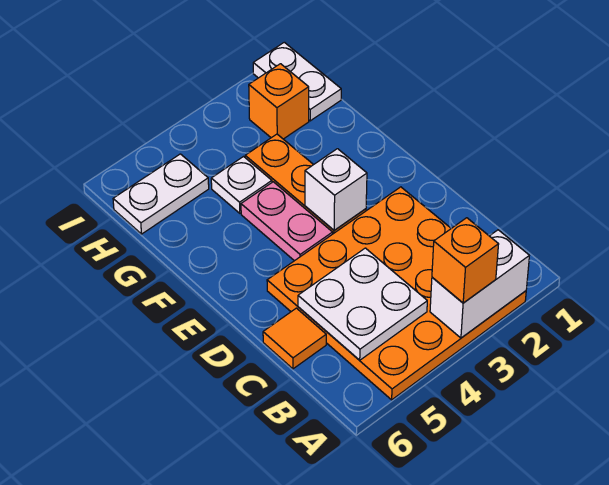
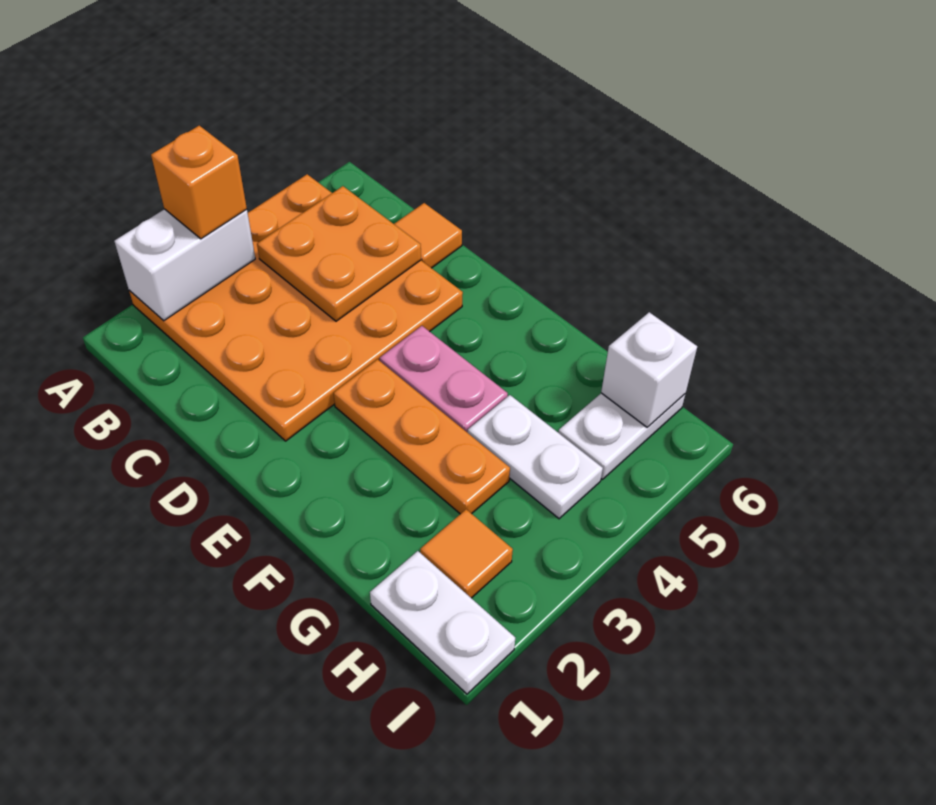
white plate B4:C5 level 2 -> orange plate B4:C5 level 2
white brick E3 level 2 -> white brick H6 level 2
white plate G4 level 1 -> white plate G4:H4 level 1
orange brick H2 level 1 -> orange tile H2 level 1

